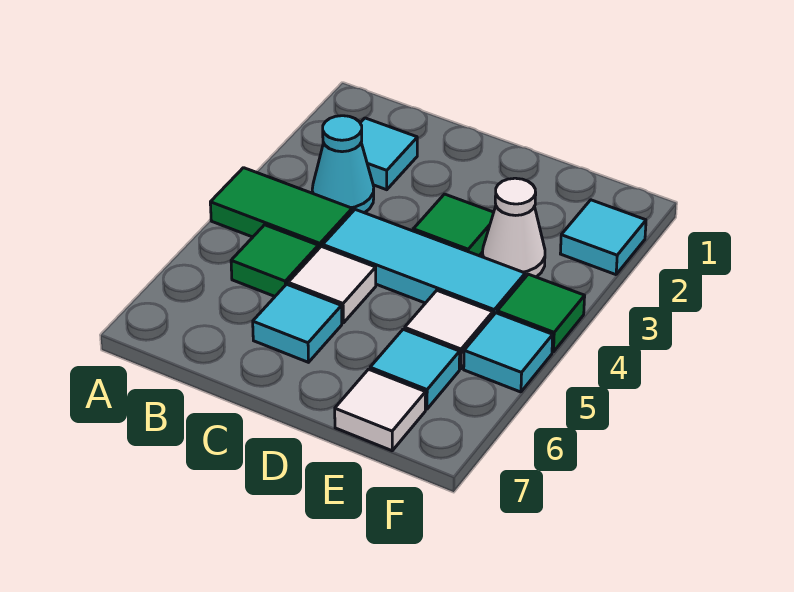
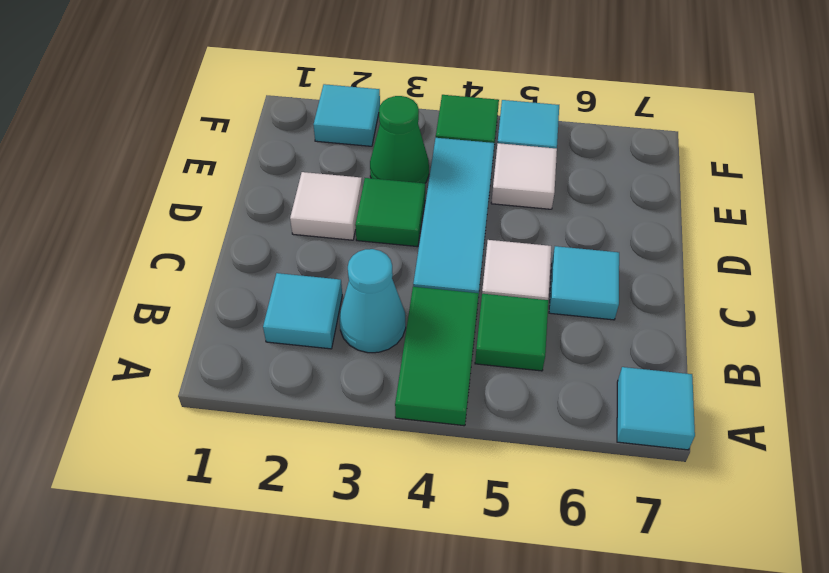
white cone E3 level 1 -> green cone E3 level 1
cyan tile E6 level 1 -> cyan tile A7 level 1
white tile E7 level 1 -> white tile D2 level 1

